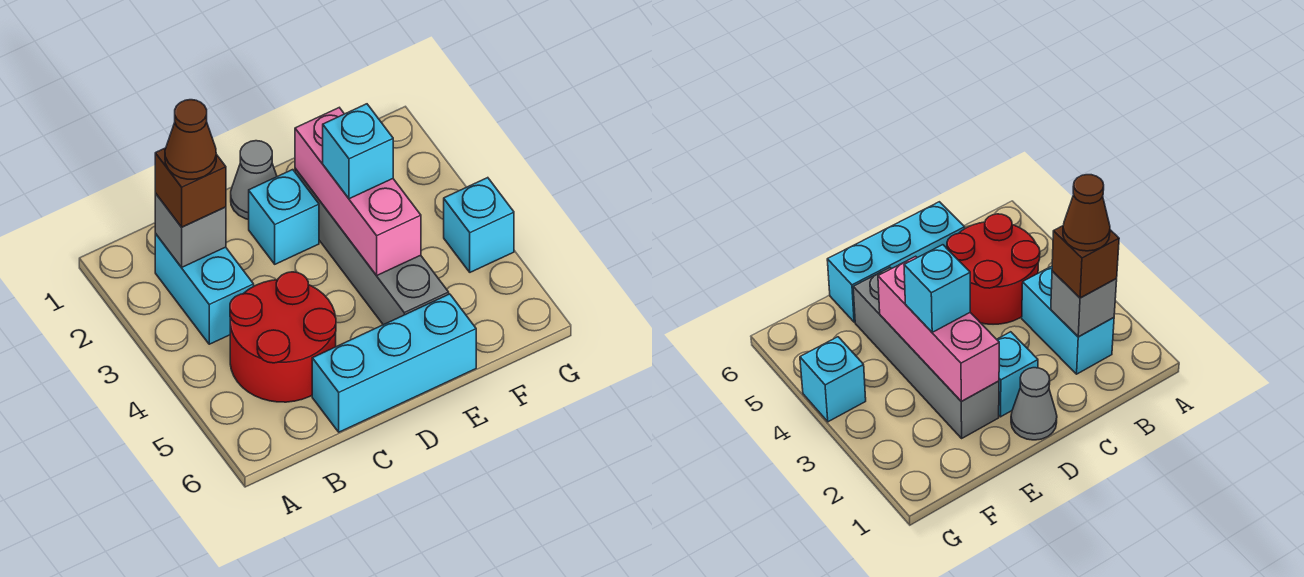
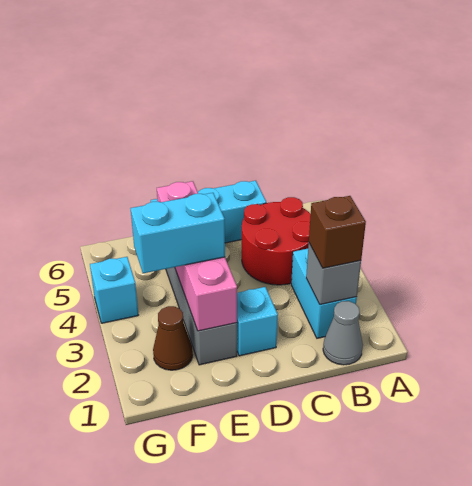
brown cone B2 level 4 -> brown cone F2 level 1
grey cone D1 level 1 -> grey cone B1 level 1
pink brick E2:E4 level 2 -> pink brick E2:E5 level 2
cyan brick E3 level 3 -> cyan brick E3:F3 level 3

